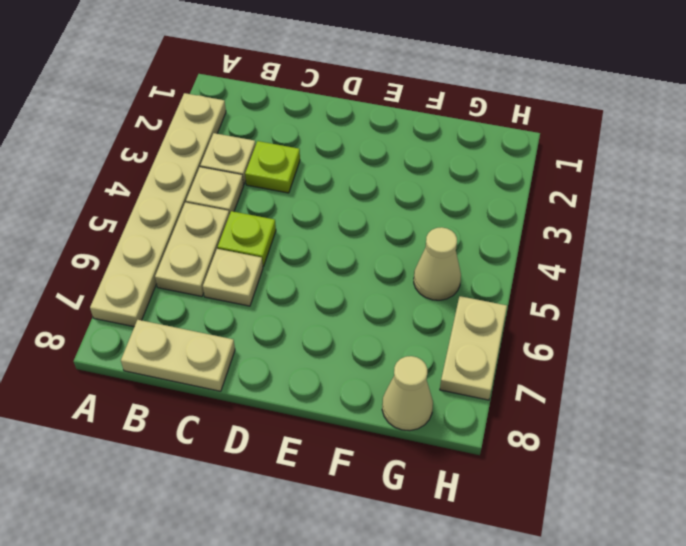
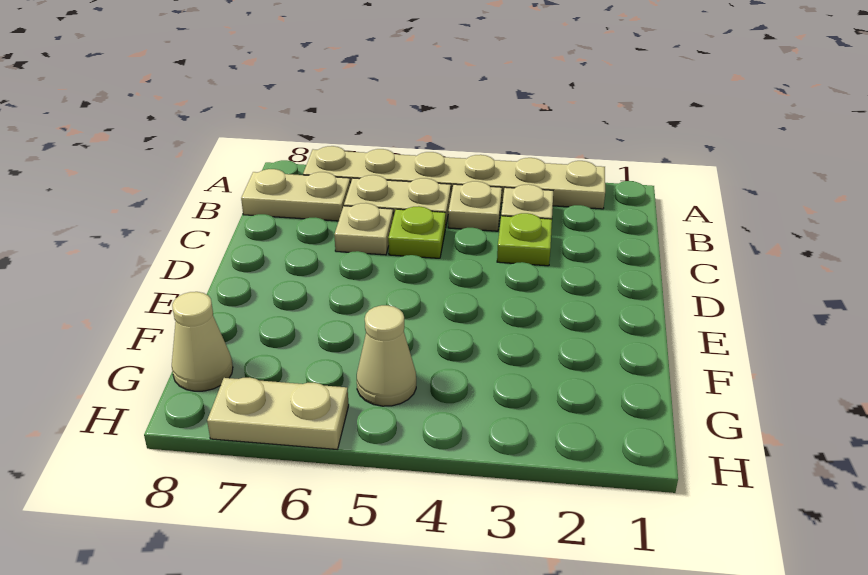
tan plate B8:C8 level 1 -> tan plate B7:B8 level 1

